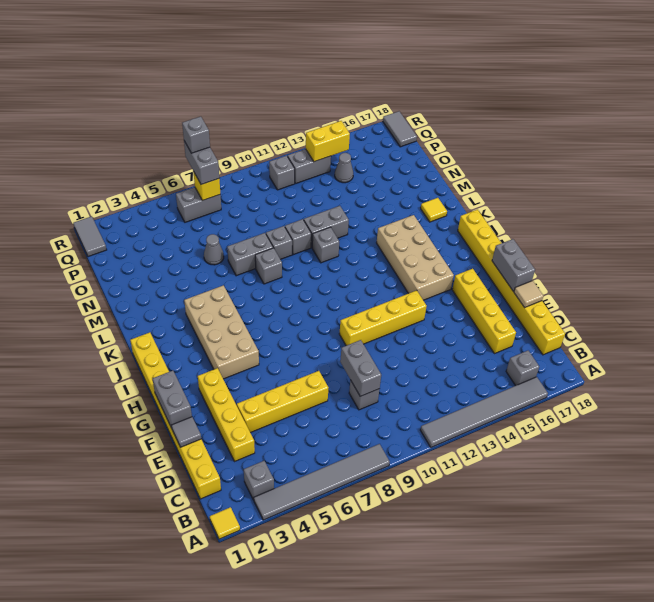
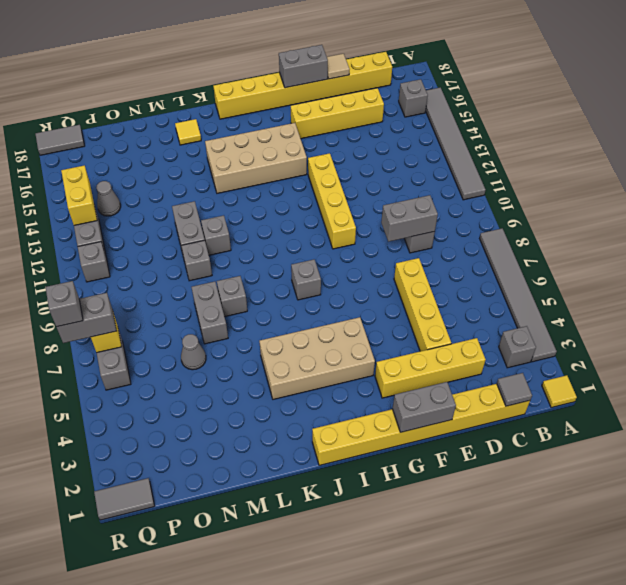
grey tile E1 level 2 -> grey tile C1 level 2
grey brick M9 level 1 -> grey brick I8 level 1

